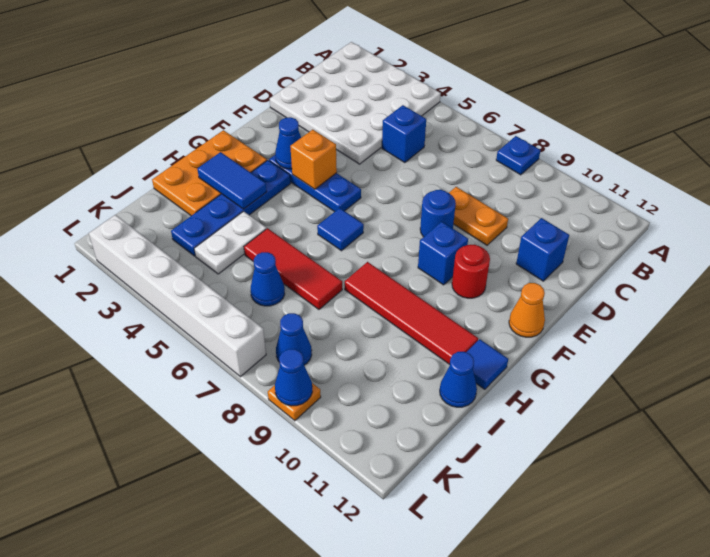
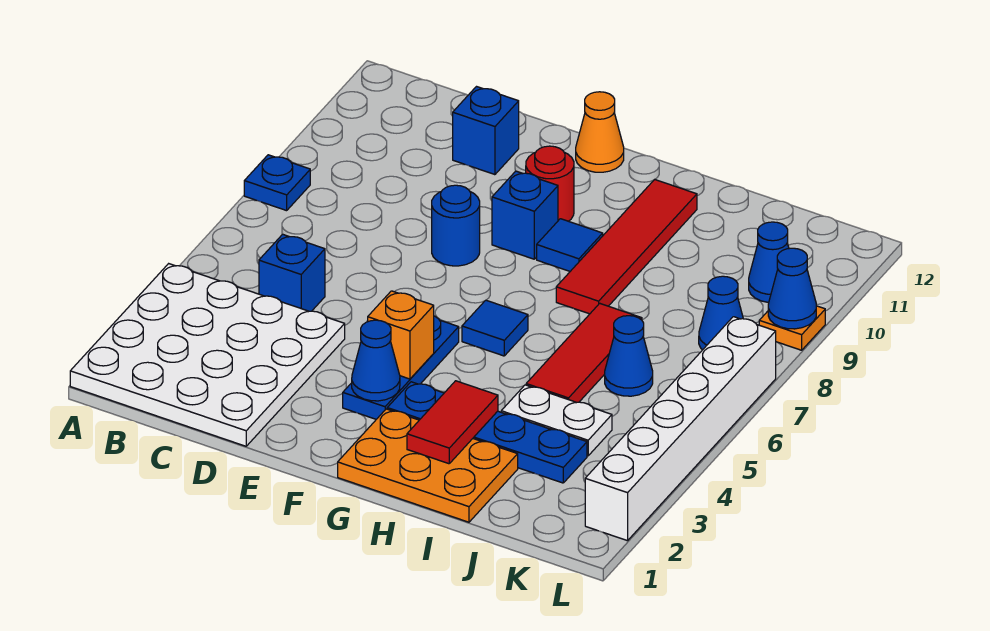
orange plate D8:D9 level 1 -> none
blue tile H2:H3 level 2 -> red tile H2:H3 level 2
blue tile H12 level 1 -> blue tile G9 level 1
blue cone I12 level 1 -> blue cone K10 level 1

